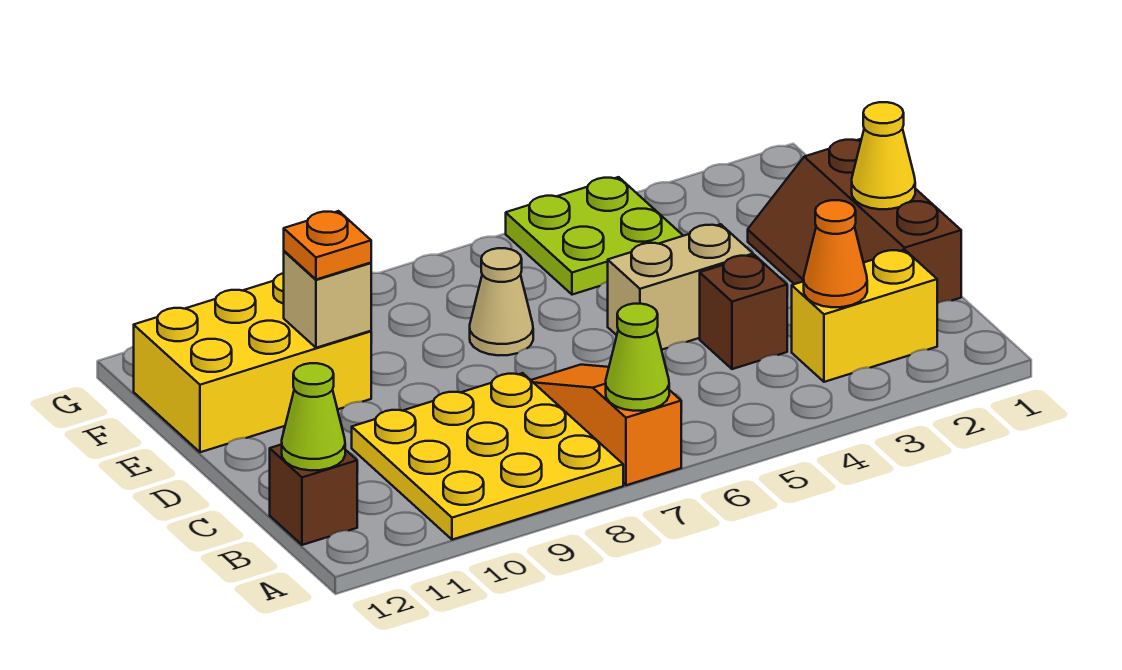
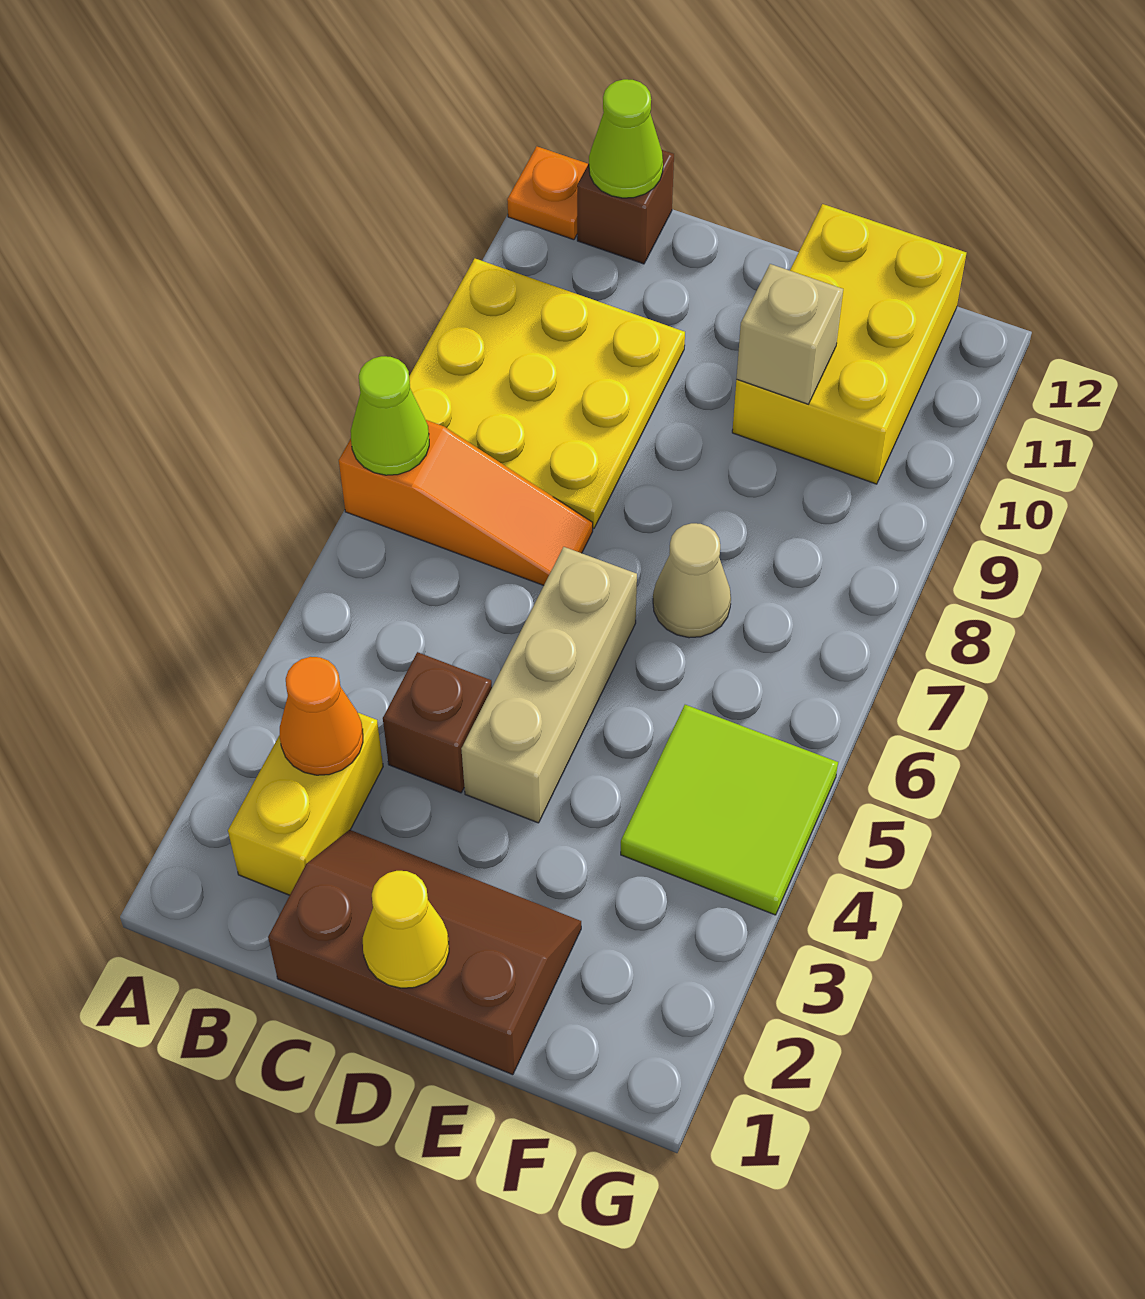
tan brick D4:D5 level 1 -> tan brick D4:D6 level 1
orange plate E10 level 3 -> orange plate A12 level 1
lime plate F4:G5 level 1 -> lime tile F4:G5 level 1

